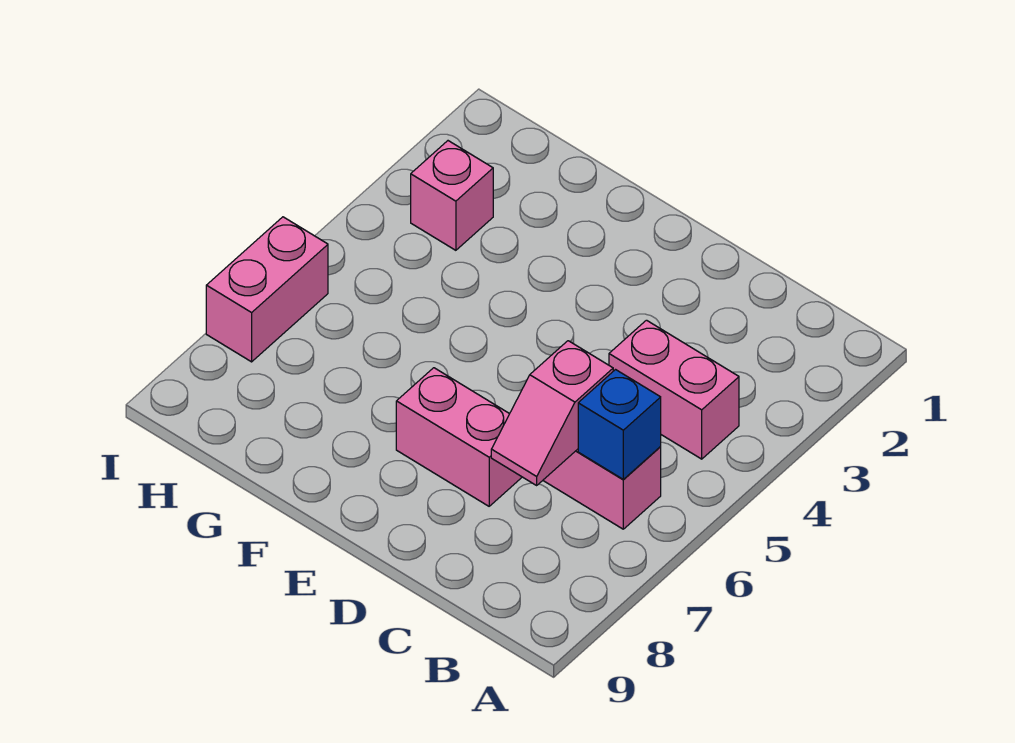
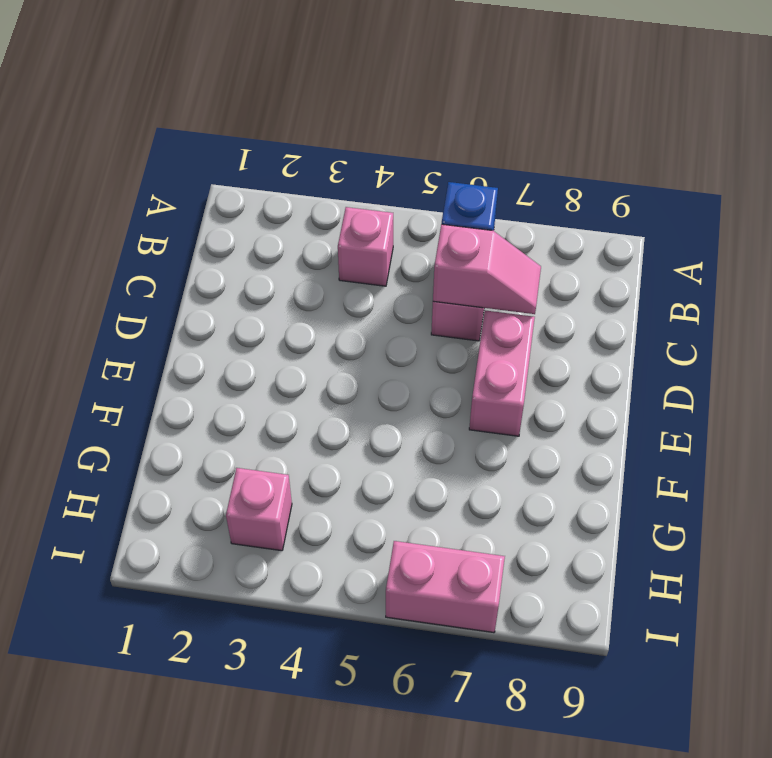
pink brick B4:C4 level 1 -> pink brick B4 level 1

